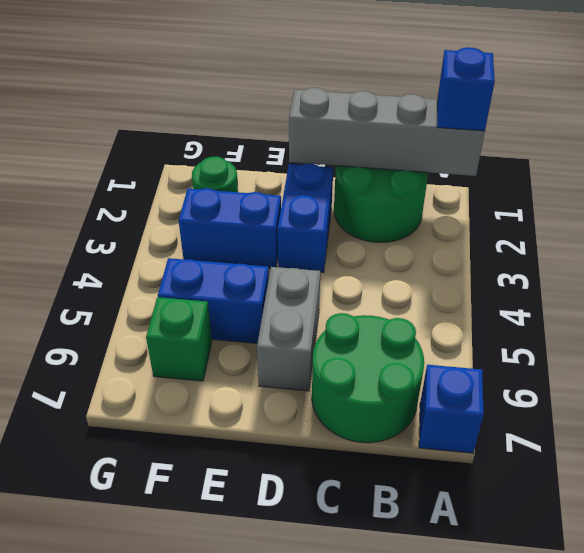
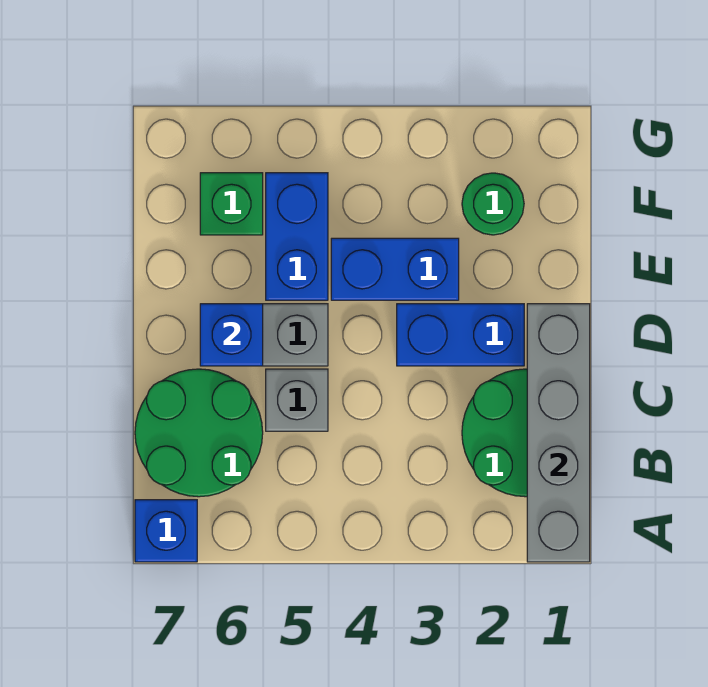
blue brick A1 level 3 -> blue brick D6 level 2
none -> grey brick C5 level 1
blue brick E3:F3 level 1 -> blue brick E3:E4 level 1

